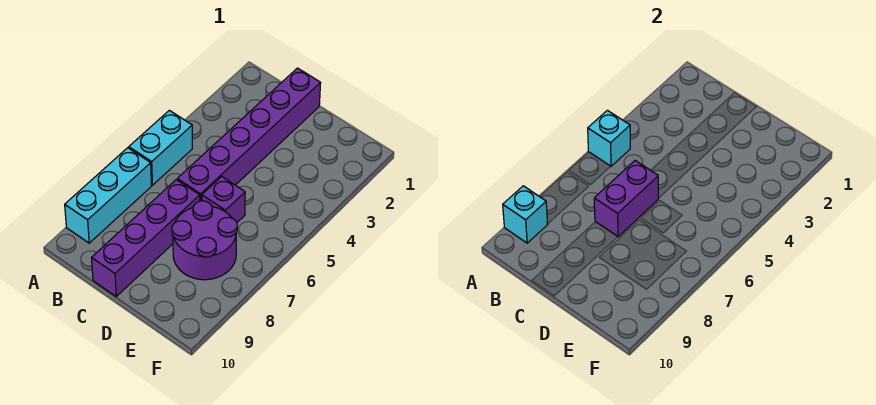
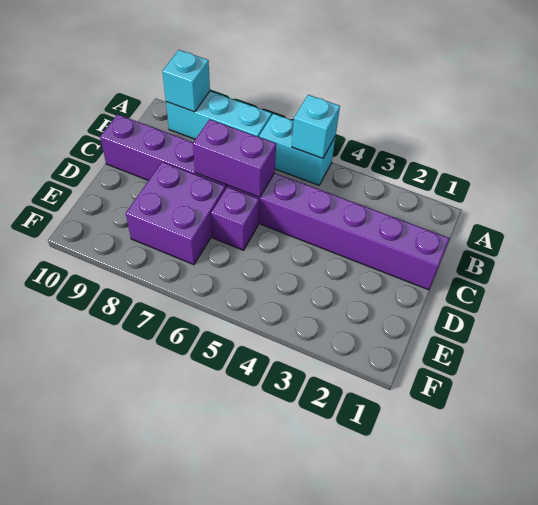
purple round brick D7:E8 level 1 -> purple brick D7:E8 level 1

